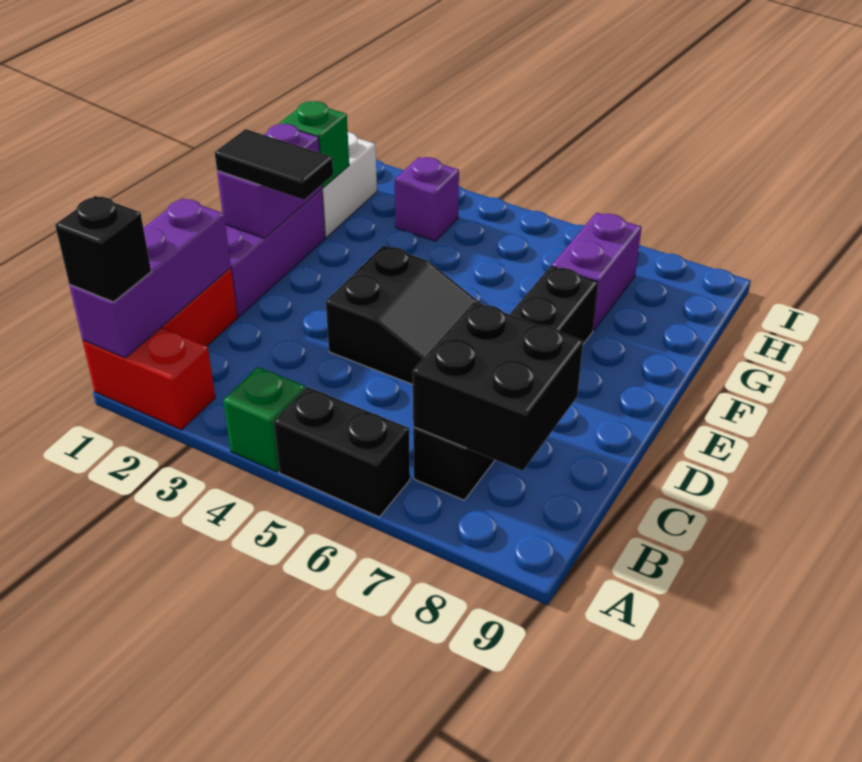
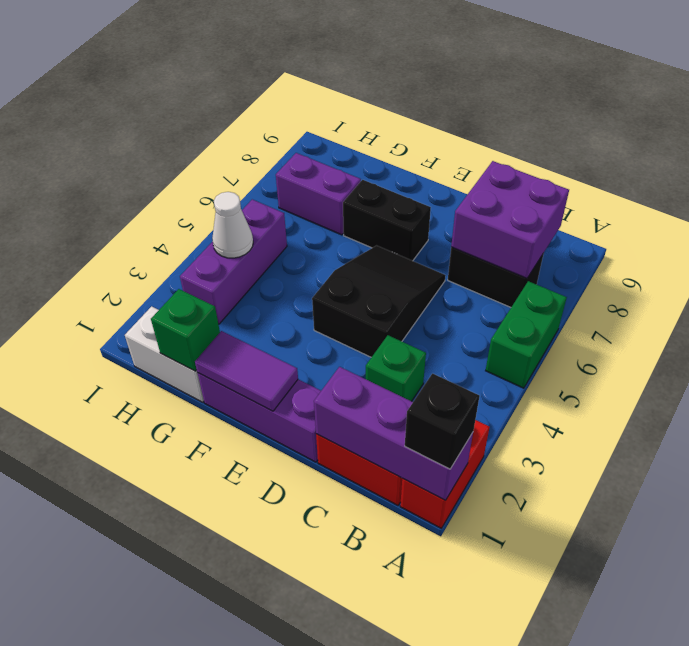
green brick A4 level 1 -> green brick C3 level 1
black brick A5:A6 level 1 -> green brick A5:A6 level 1
black brick B7:C8 level 2 -> purple brick B7:C8 level 2
purple brick E1:F1 level 2 -> purple tile E1:F1 level 2
black tile E1:E2 level 3 -> none
purple brick H3 level 1 -> purple brick H3:H5 level 1
none -> white cone H4 level 2

